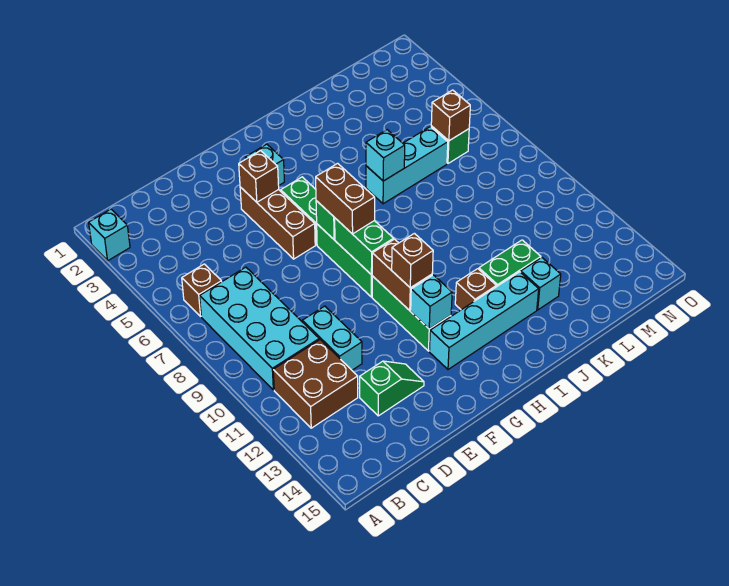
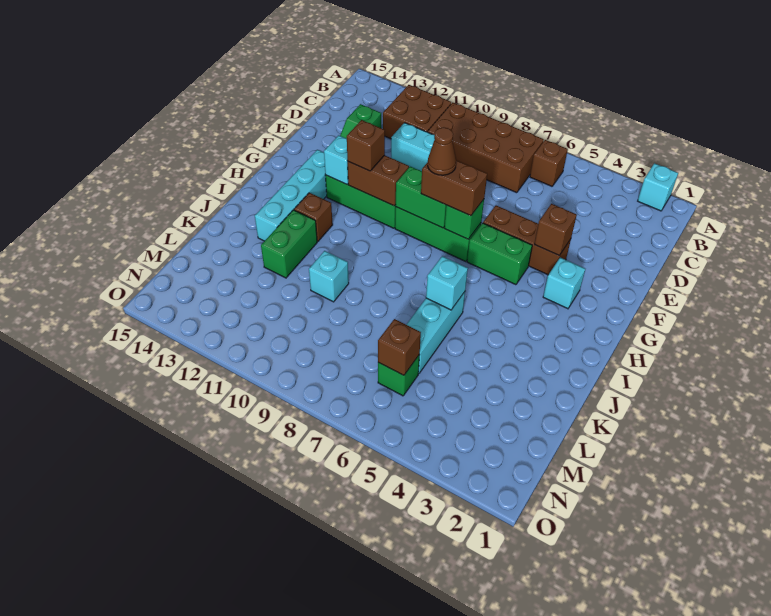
cyan brick B7:C10 level 1 -> brown brick B7:C10 level 1
none -> brown cone G8 level 4
cyan brick K13 level 1 -> cyan brick K10 level 1

